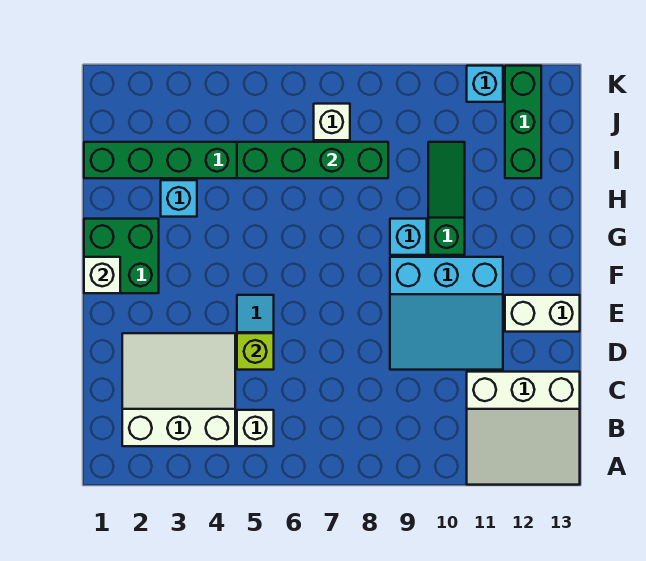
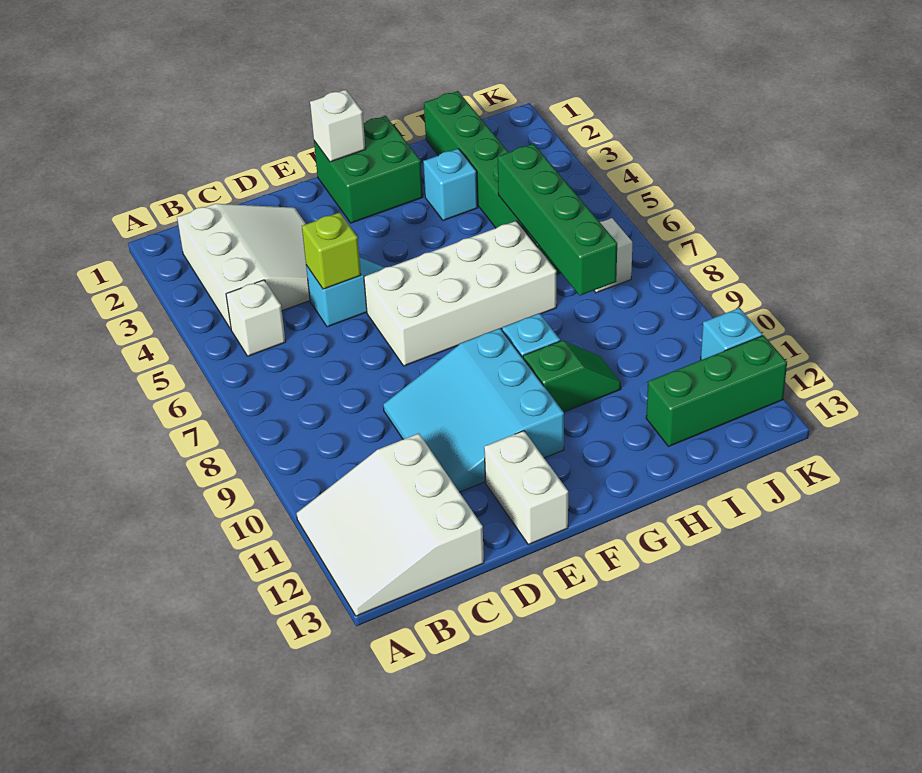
none -> white brick E6:H7 level 1
green slope G10:I10 level 1 top G -> green slope G10:H10 level 1 top G

